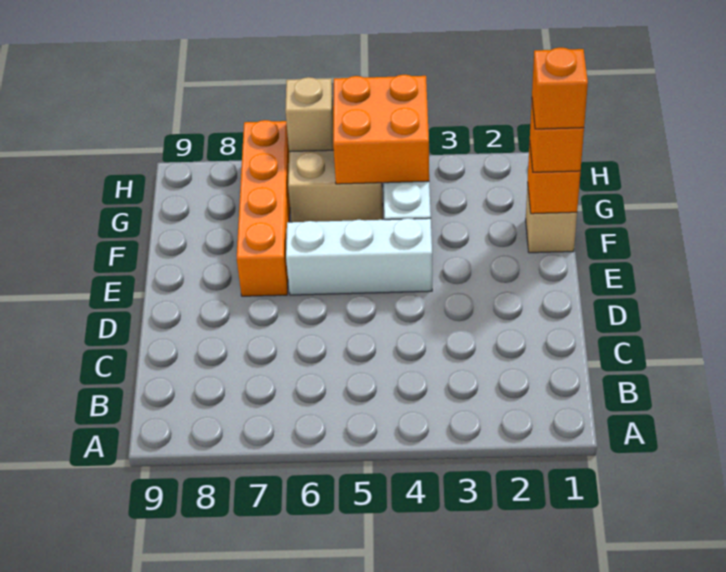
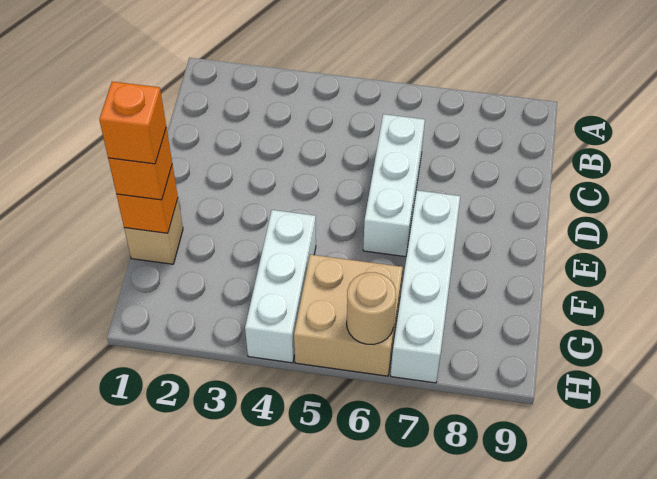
white brick E4:E6 level 1 -> white brick C6:E6 level 1
orange brick E7:H7 level 1 -> white brick E7:H7 level 1
orange brick G4:H5 level 2 -> none
tan brick H6 level 2 -> tan round brick H6 level 2

